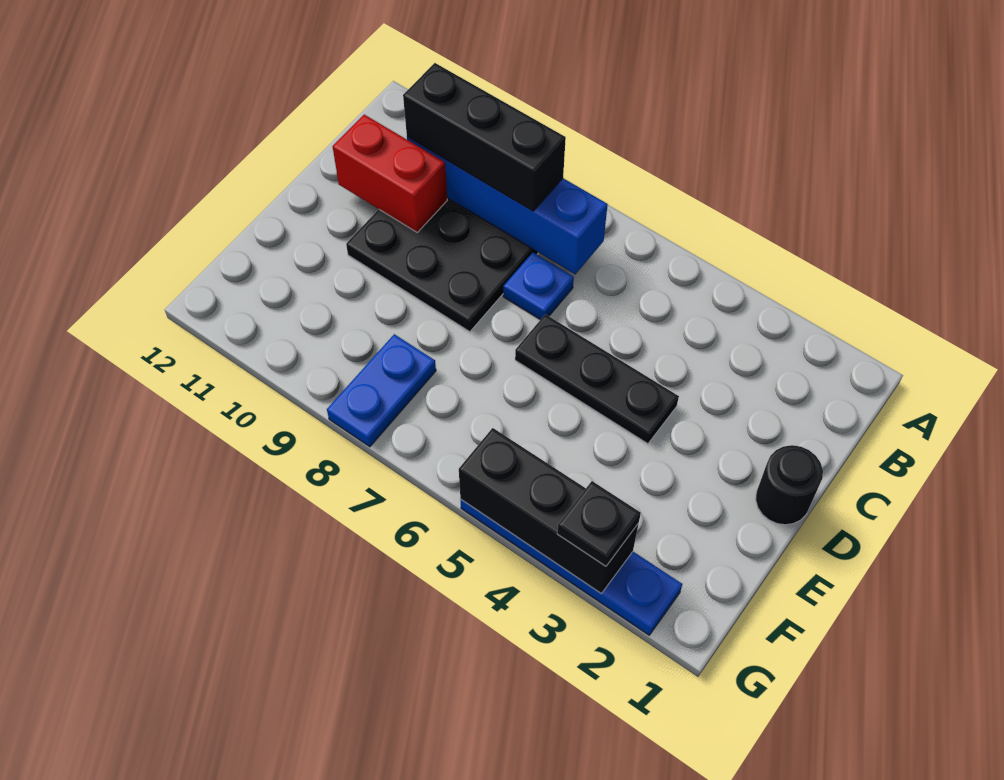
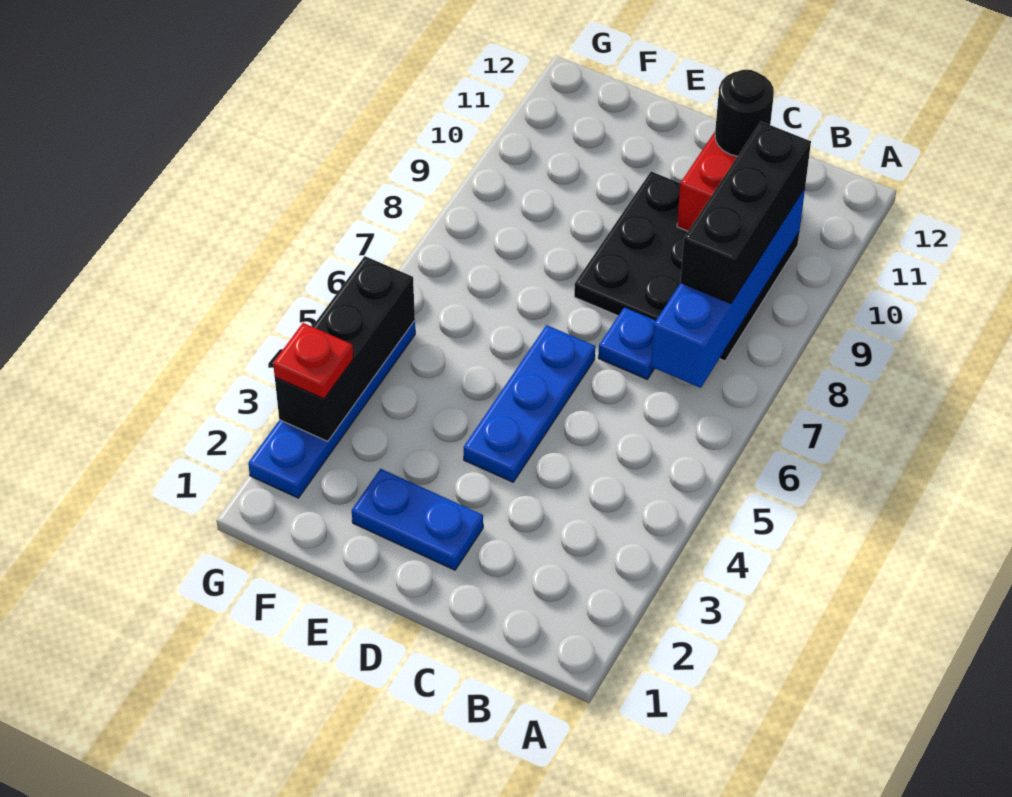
black round brick D1 level 1 -> black round brick C11 level 3
black plate D4:D6 level 1 -> blue plate D4:D6 level 1
blue plate F8:G8 level 1 -> blue plate D2:E2 level 1
black plate G3 level 3 -> red plate G3 level 3

